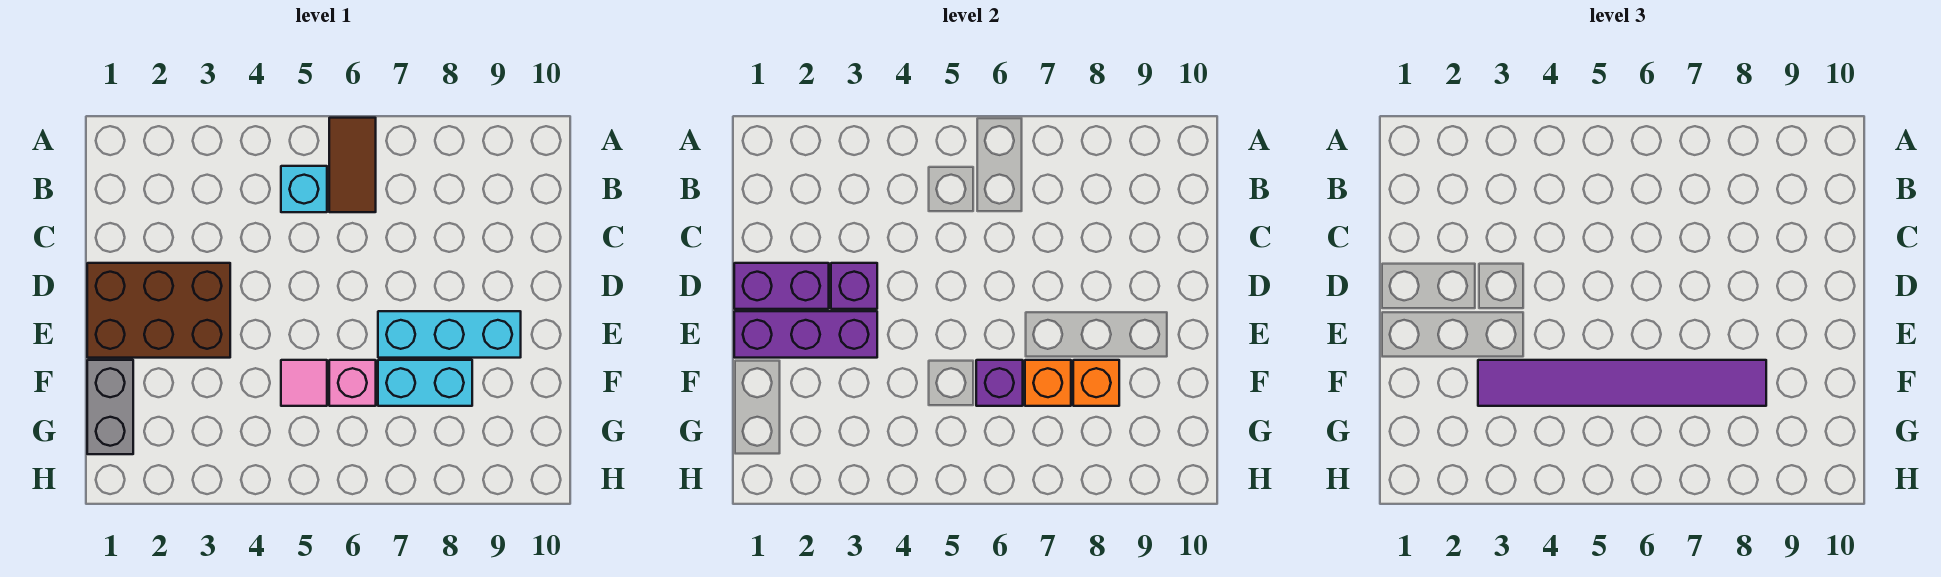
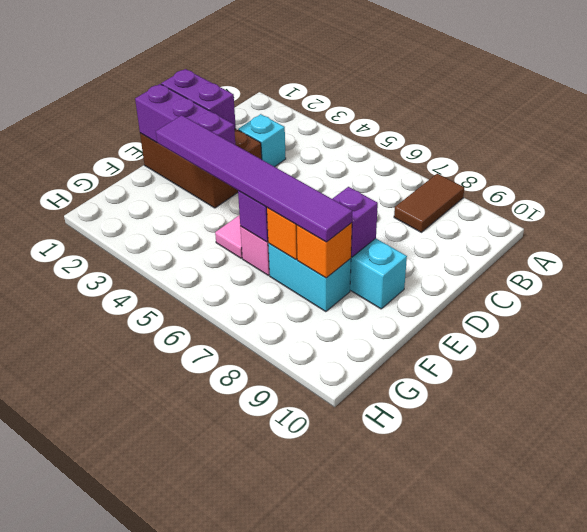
brown tile A6:B6 level 1 -> brown tile A8:B8 level 1
cyan brick B5 level 1 -> cyan brick C3 level 1
purple brick D3 level 2 -> purple brick E8 level 2
grey brick F1:G1 level 1 -> none

